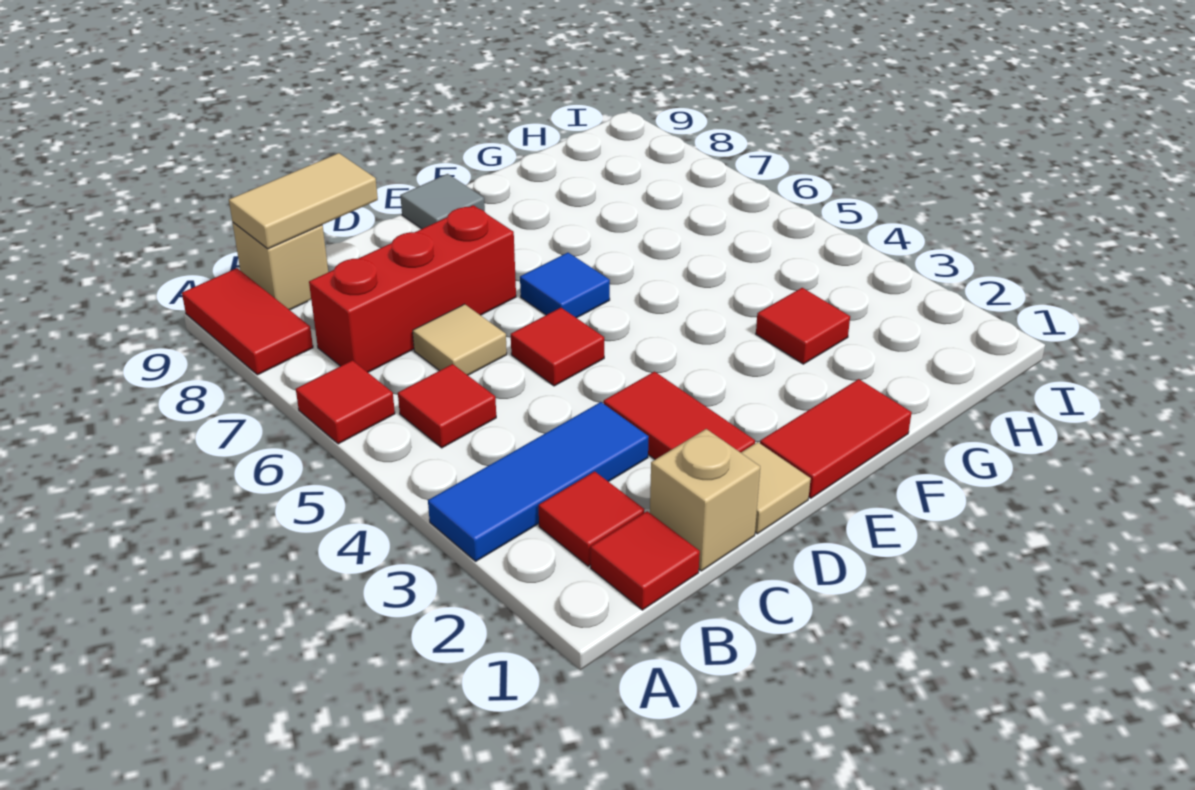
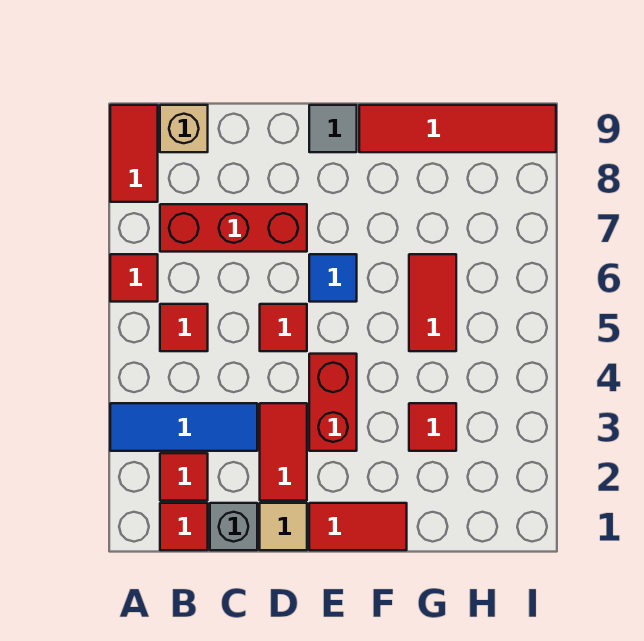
tan tile B9:C9 level 2 -> none
tan brick C1 level 1 -> grey brick C1 level 1
tan tile C6 level 1 -> none
none -> red brick E3:E4 level 1
none -> red tile F9:I9 level 1
none -> red tile G5:G6 level 1

